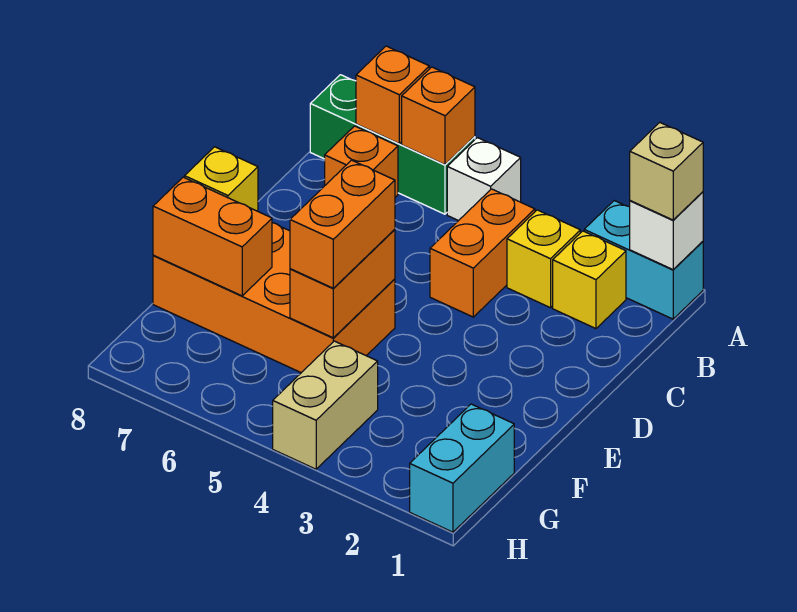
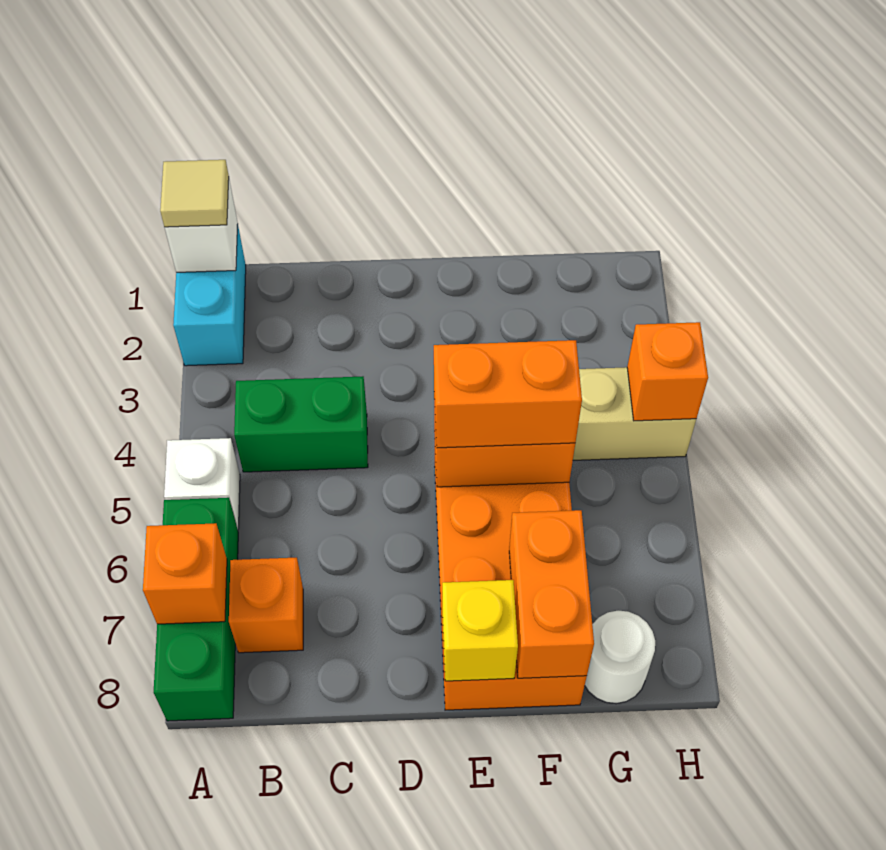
tan brick A1 level 3 -> tan tile A1 level 3
orange brick A6 level 2 -> orange brick H4 level 2
yellow brick B2 level 1 -> none
yellow brick B3 level 1 -> none
orange brick B4:C4 level 1 -> green brick B4:C4 level 1
cyan brick G1:H1 level 1 -> none
none -> white round brick G8 level 1

